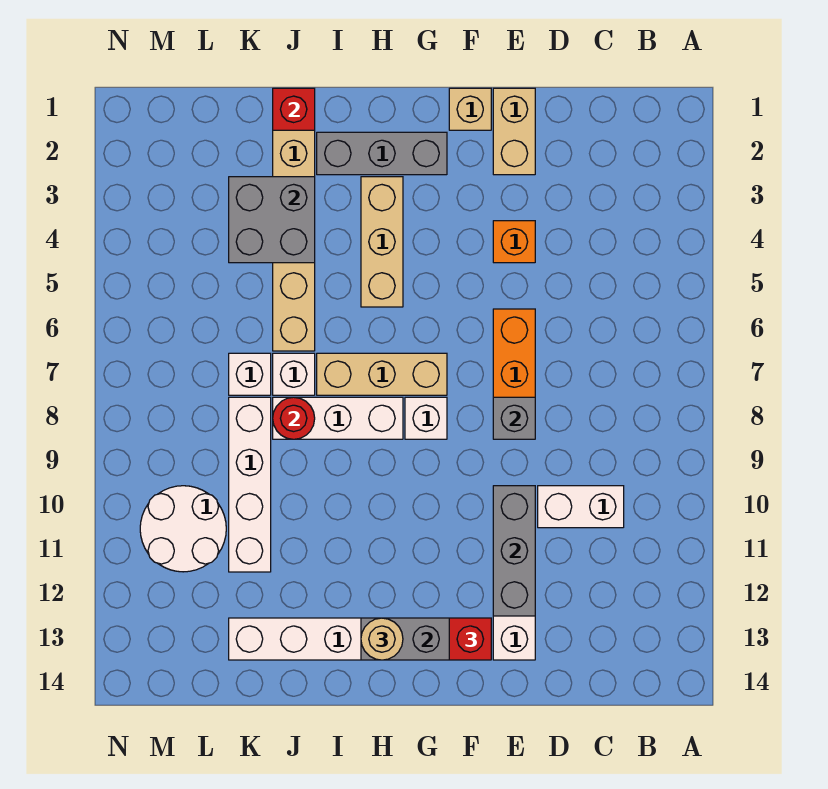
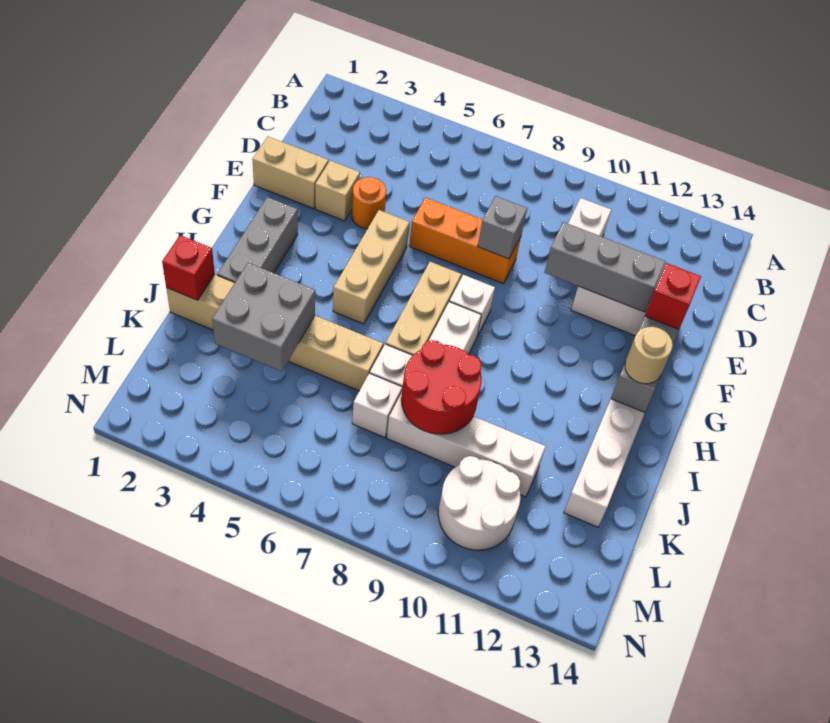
orange brick E4 level 1 -> orange round brick E4 level 1
tan brick F1 level 1 -> tan brick E3 level 1
tan brick H3:H5 level 1 -> tan brick F5:H5 level 1
red round brick J8 level 2 -> red round brick J8:K9 level 2

